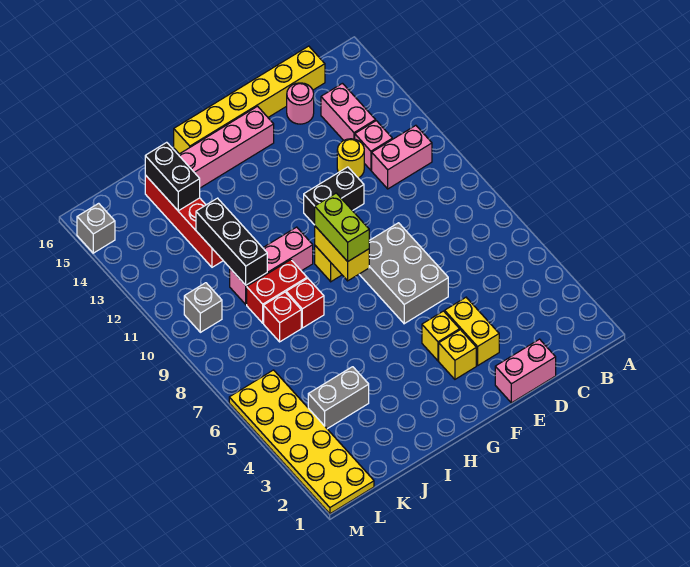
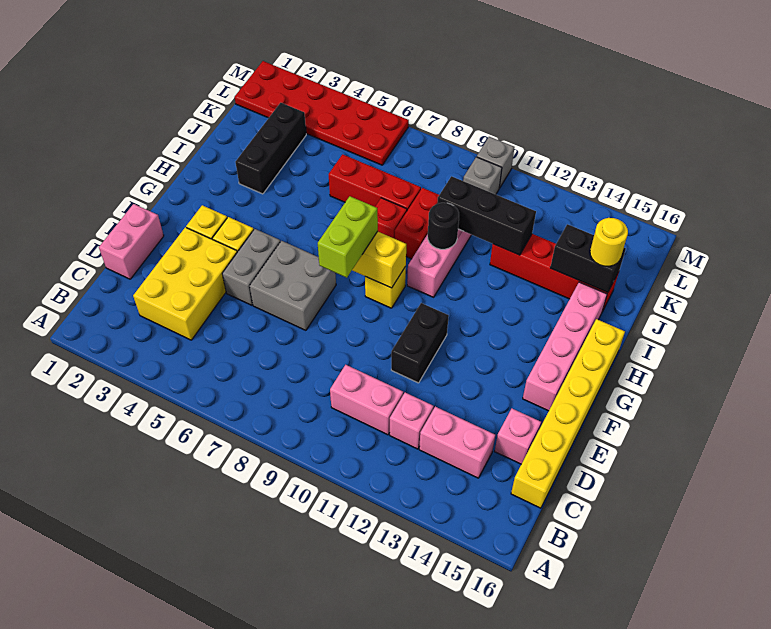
pink brick B11:C11 level 1 -> pink brick C10:C11 level 1
yellow round brick D12 level 1 -> yellow round brick J15 level 3
pink round brick D15 level 1 -> pink brick D15 level 1
yellow brick E3:E4 level 1 -> yellow brick C3:E4 level 1
grey brick E6:F8 level 1 -> grey brick E6:F7 level 1
lime brick G8:G9 level 3 -> lime brick F8:G8 level 3
none -> black brick I3:K3 level 1
none -> black round brick I10 level 2
grey brick J4:K4 level 1 -> grey brick E5:F5 level 1
red brick J8 level 1 -> red brick J6:J8 level 1
yellow plate L1:M6 level 1 -> red plate L1:M6 level 1
grey brick M15 level 1 -> grey brick M10 level 1

